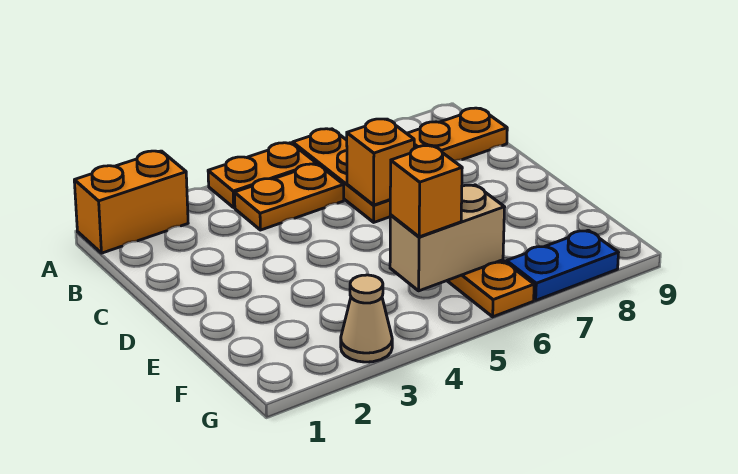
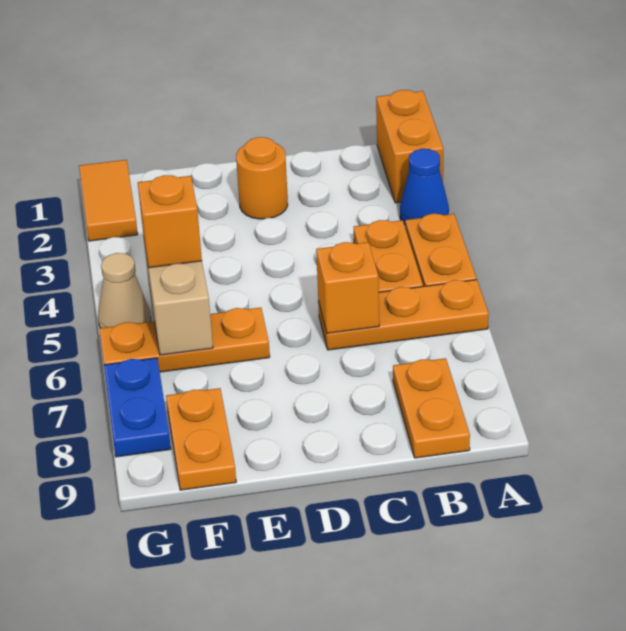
none -> blue cone A3 level 1
none -> orange round brick D2 level 1
none -> orange plate F8:F9 level 1
none -> orange tile G1:G2 level 1
tan cone G3 level 1 -> tan cone G5 level 1

